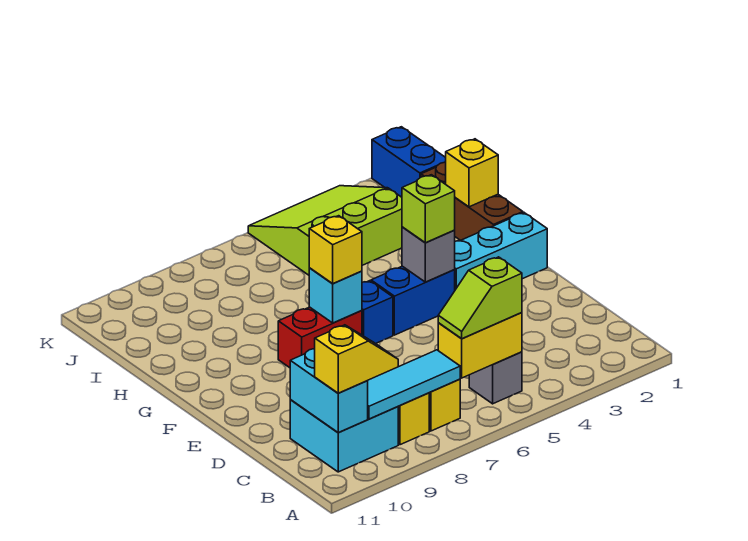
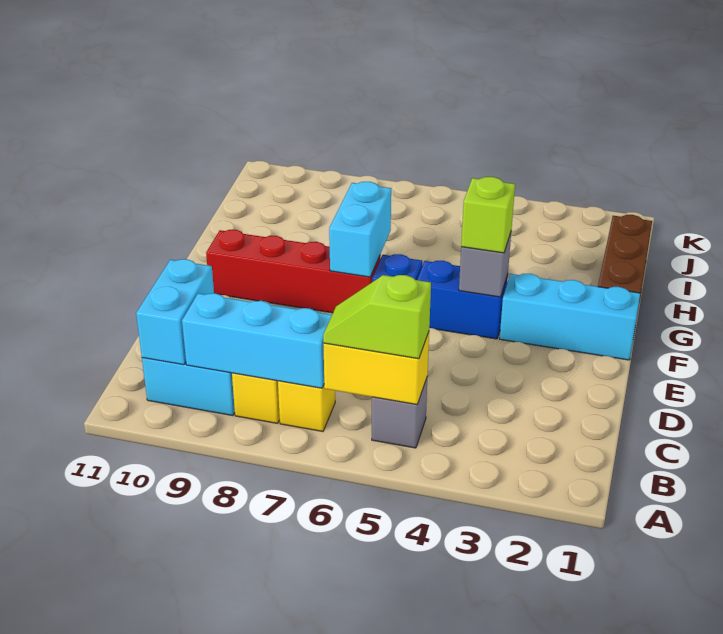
cyan tile B7:B9 level 2 -> cyan brick B7:B9 level 2
yellow slope B9:B10 level 3 top 10 -> none
red brick F7:F8 level 1 -> red brick F7:F10 level 1
cyan brick F7 level 2 -> cyan brick F7:G7 level 2
yellow brick F7 level 3 -> none
yellow brick H1 level 2 -> none
lime slope I3:K5 level 1 top I -> none
blue brick J1:K1 level 1 -> none

